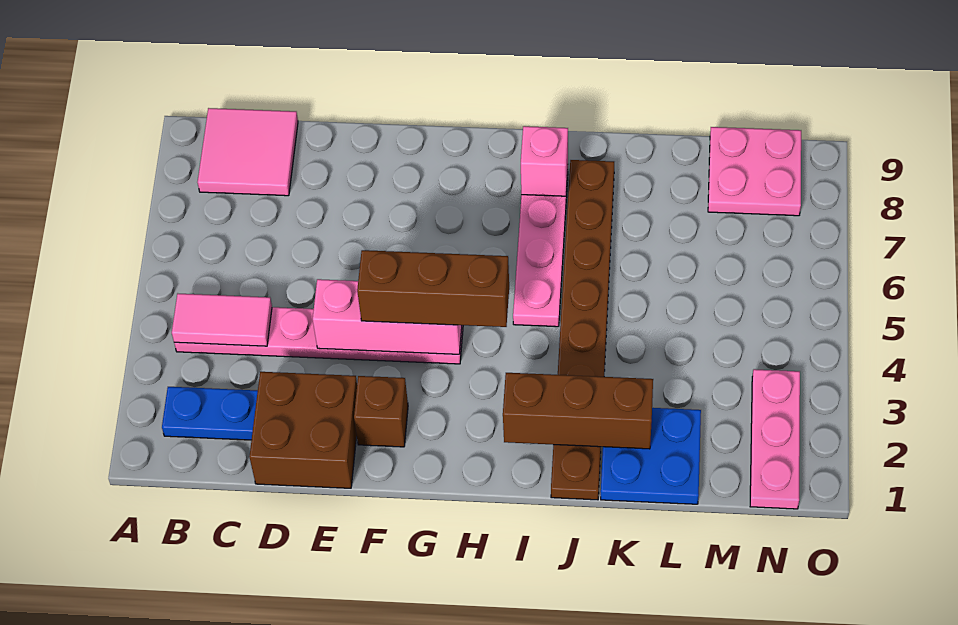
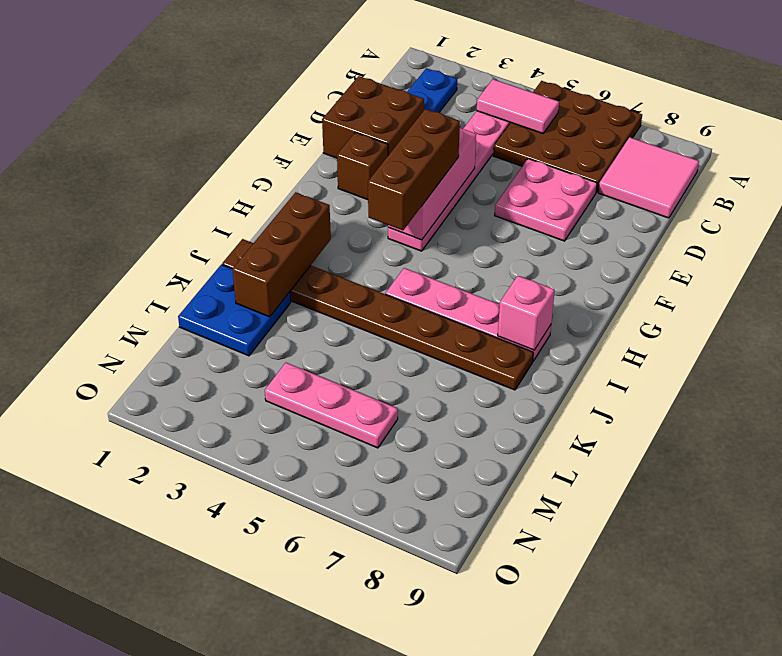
none -> brown plate A5:C7 level 1
pink tile B4:C4 level 2 -> pink tile B4:B5 level 2
pink plate M8:N9 level 1 -> pink plate D6:E7 level 1
pink plate N1:N3 level 1 -> pink plate M4:M6 level 1

